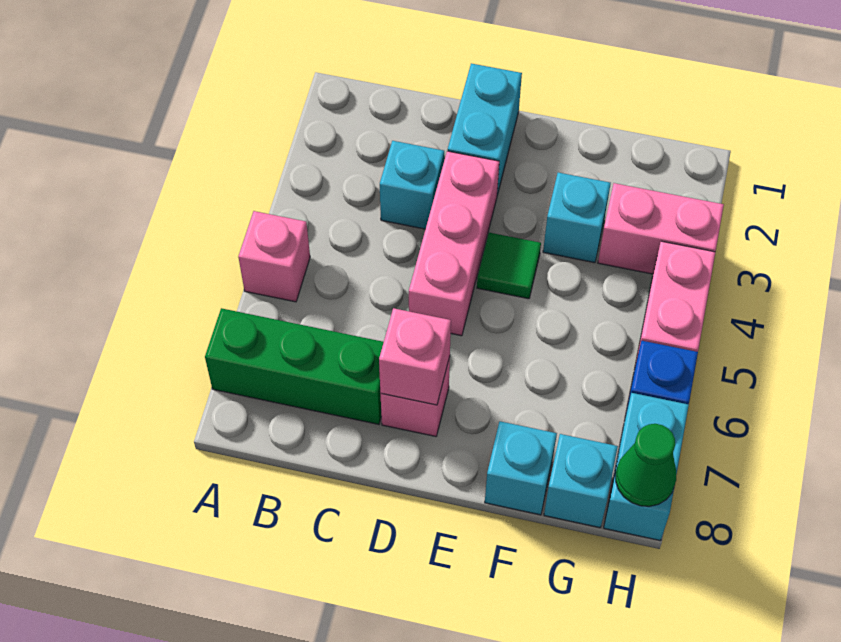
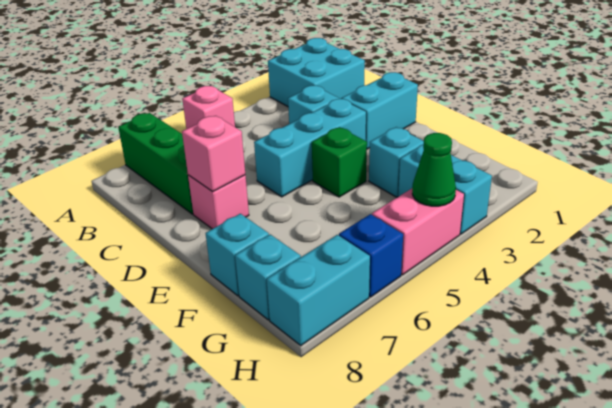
none -> cyan brick A1:B2 level 1
pink brick D3:D5 level 1 -> cyan brick D3:D5 level 1
green tile E4 level 1 -> green brick E4 level 1
pink brick G3:H3 level 1 -> cyan brick G3:H3 level 1
green cone H8 level 2 -> green cone H4 level 2

